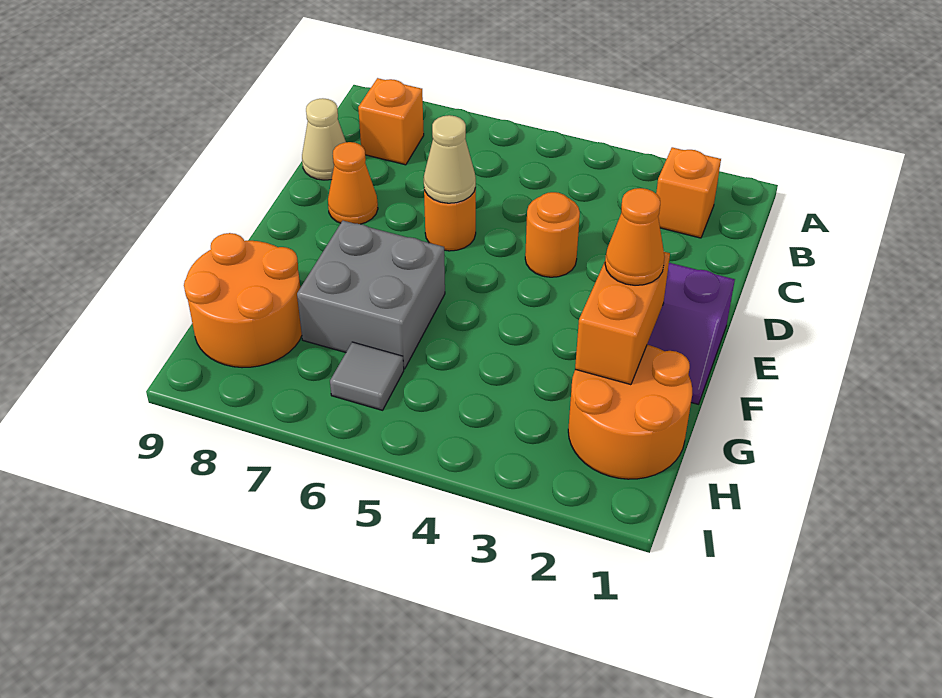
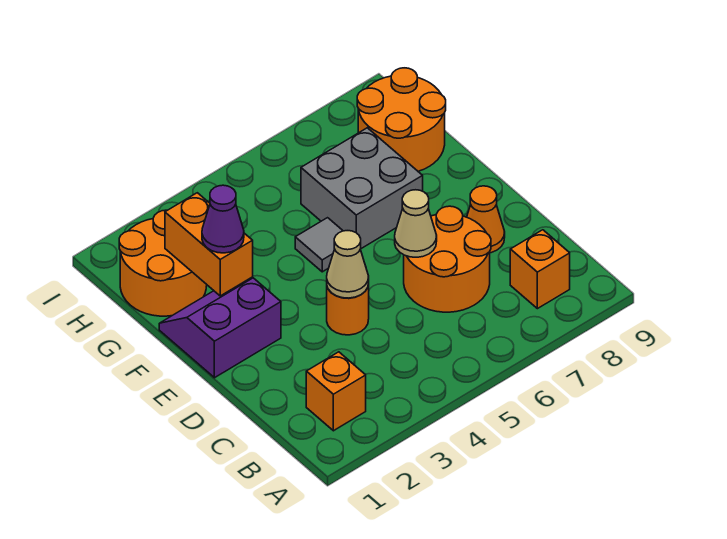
tan cone C9 level 1 -> tan cone D4 level 2
orange round brick D6 level 1 -> orange round brick C6:D7 level 1
orange cone F2 level 3 -> purple cone F2 level 3
grey tile H6 level 1 -> grey tile F5 level 1

